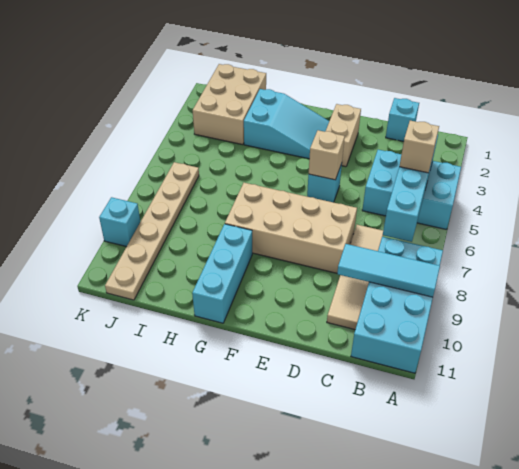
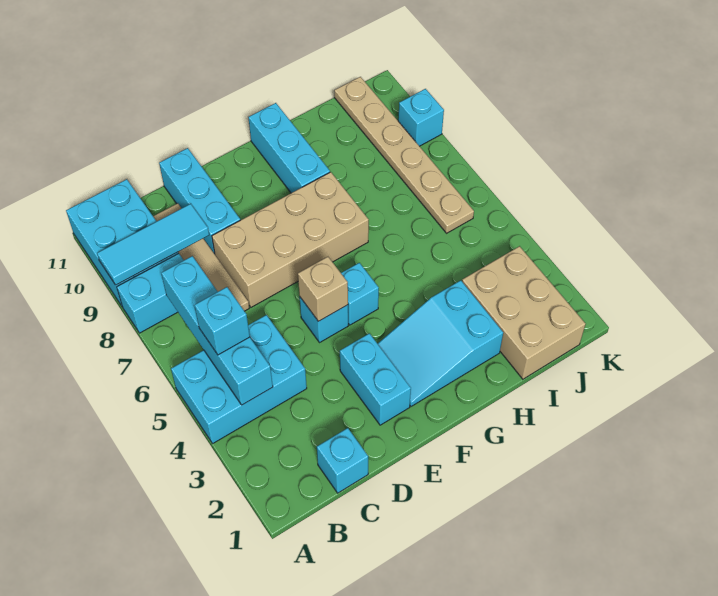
tan brick B5 level 3 -> cyan brick B5 level 3
none -> cyan brick D9:D11 level 1
tan brick E2:E3 level 1 -> cyan brick E2:E3 level 1
none -> cyan brick F5 level 1

